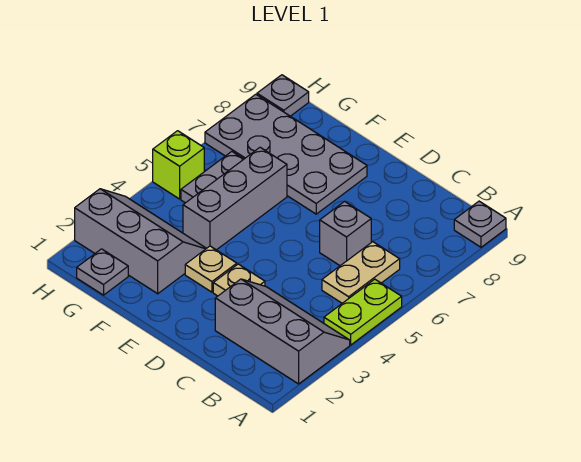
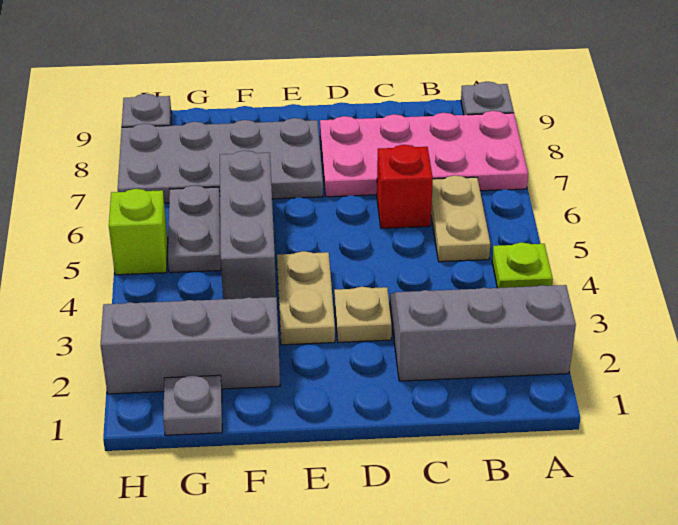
lime plate A4:A5 level 1 -> lime plate A4 level 1
none -> pink plate A7:D8 level 1
grey brick C6 level 1 -> red brick C6 level 1
tan plate E3 level 1 -> tan plate E3:E4 level 1

